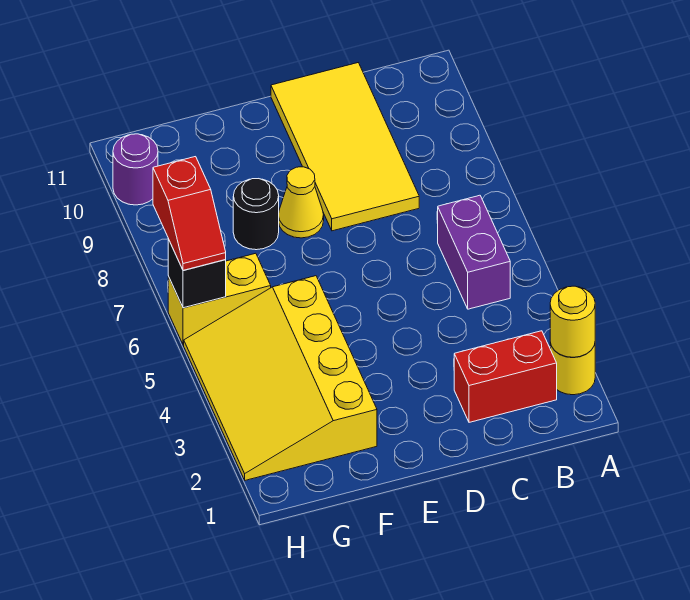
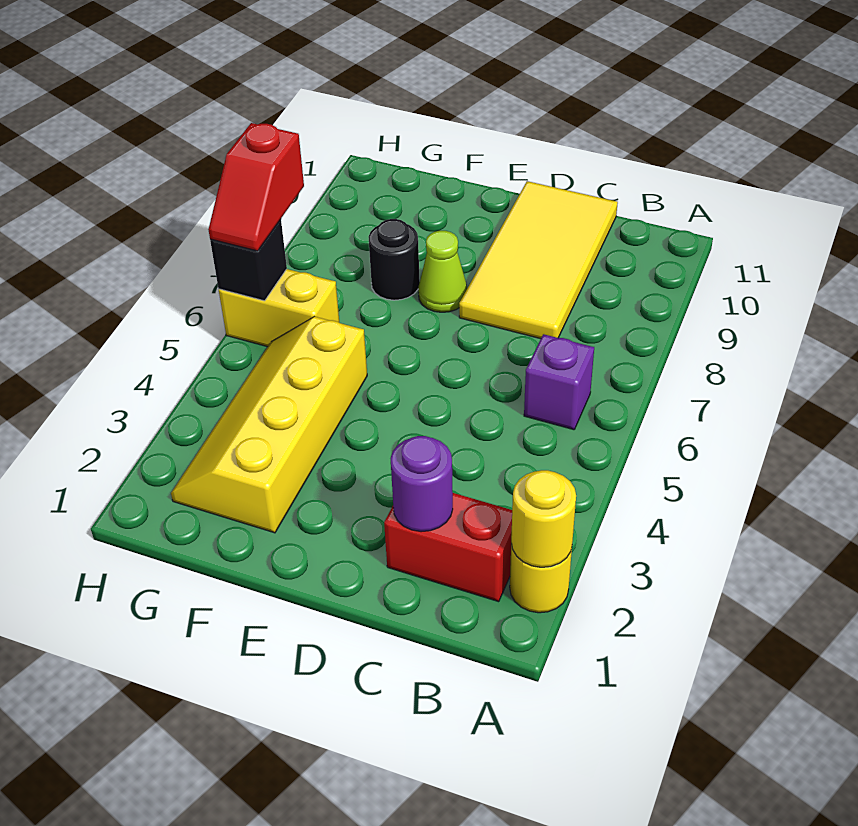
purple brick B5:B6 level 1 -> purple brick B6 level 1
yellow cone E8 level 1 -> lime cone E8 level 1
yellow slope F2:H5 level 1 top F -> yellow slope F2:G5 level 1 top F
purple round brick H10 level 1 -> purple round brick C2 level 2

